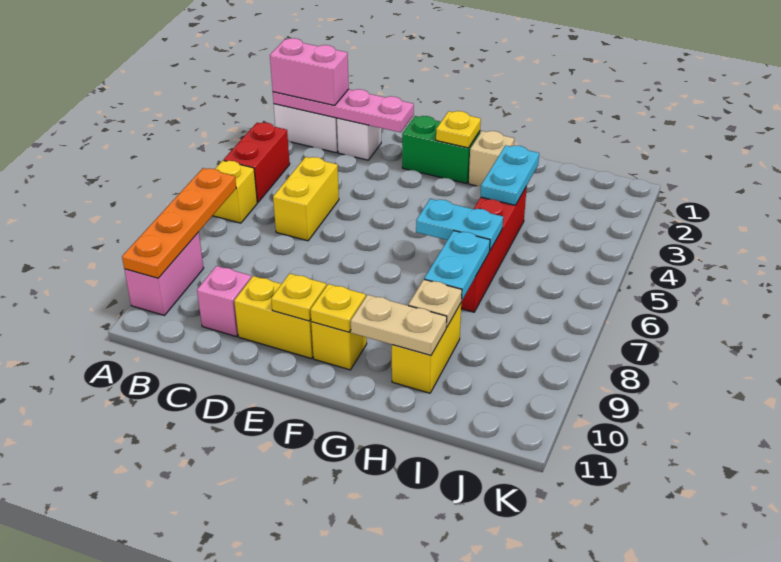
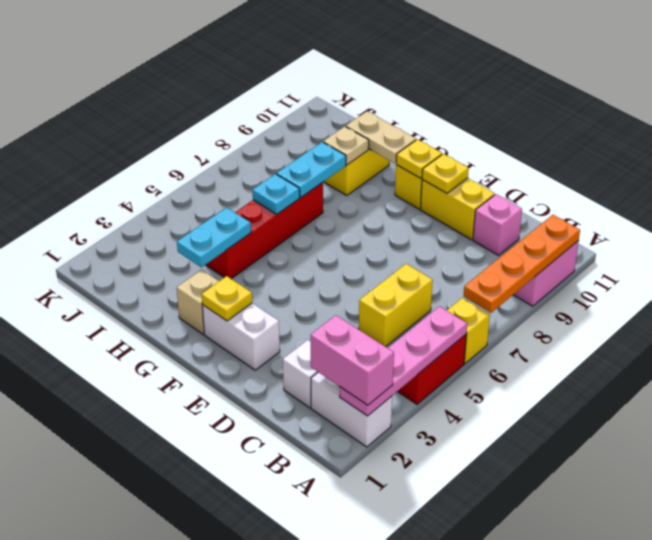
pink plate A2:D2 level 2 -> pink plate A2:A5 level 2
green brick E2:F2 level 1 -> white brick E2:F2 level 1
cyan plate G6:H6 level 2 -> cyan plate H6 level 2

